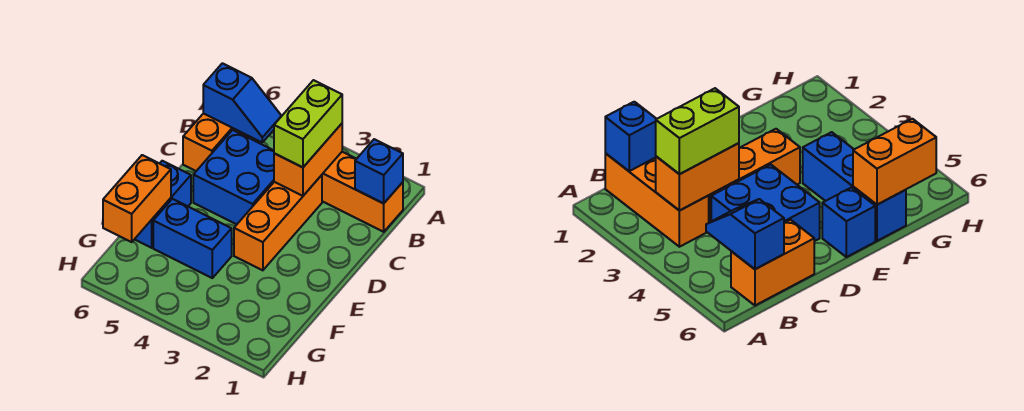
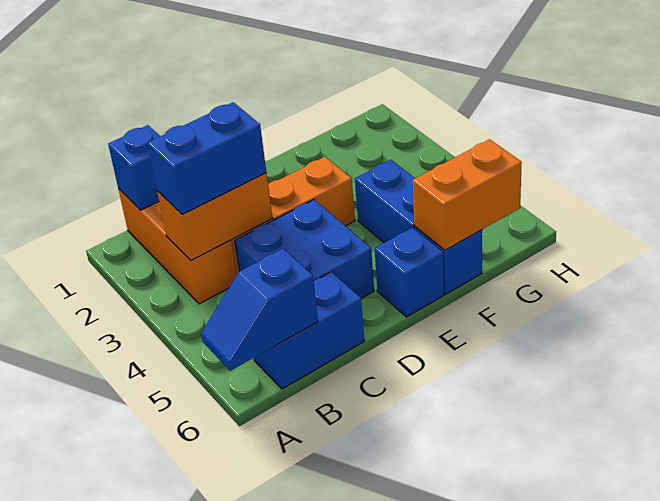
lime brick B3:C3 level 3 -> blue brick B3:C3 level 3
blue slope B5:B6 level 2 top 6 -> blue slope A6:B6 level 2 top B
orange brick B6:C6 level 1 -> blue brick B6:C6 level 1

